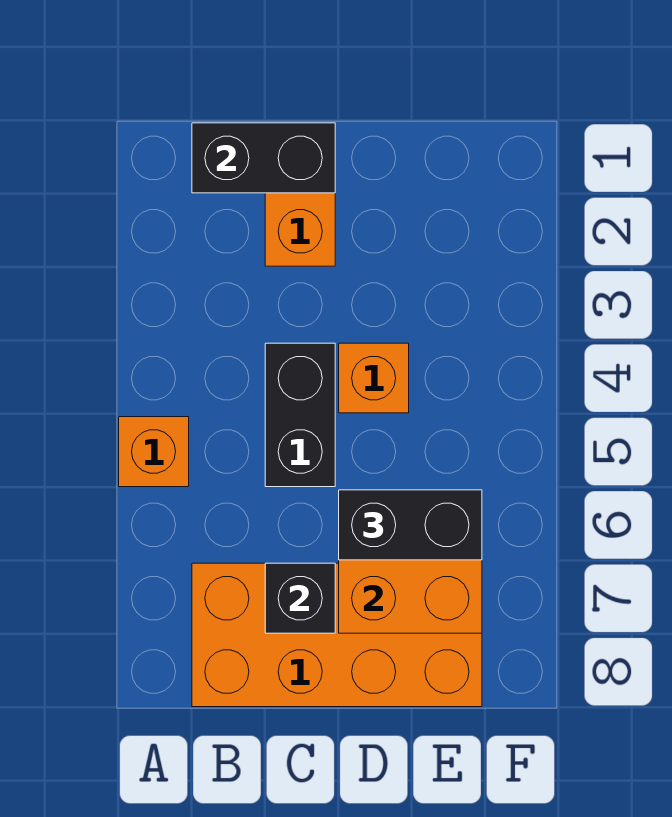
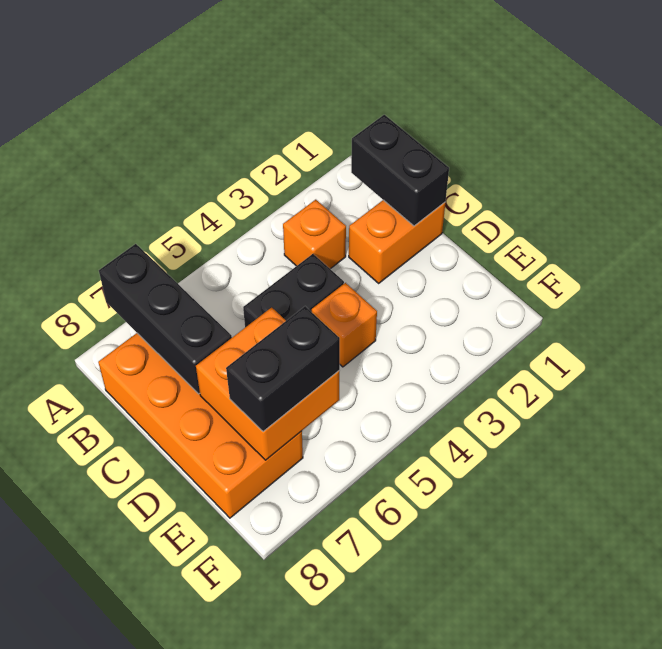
orange brick A5 level 1 -> orange brick B3 level 1
black brick C7 level 2 -> black brick A7:C7 level 2
black brick D6:E6 level 3 -> black brick E6:E7 level 3

